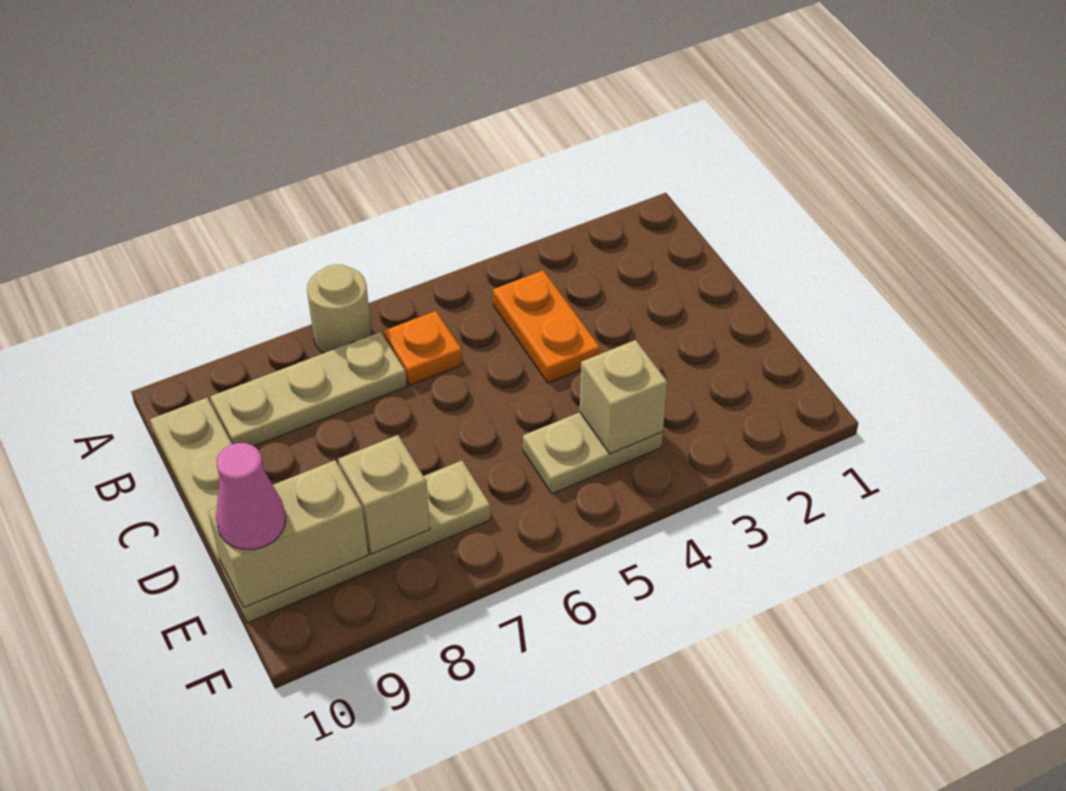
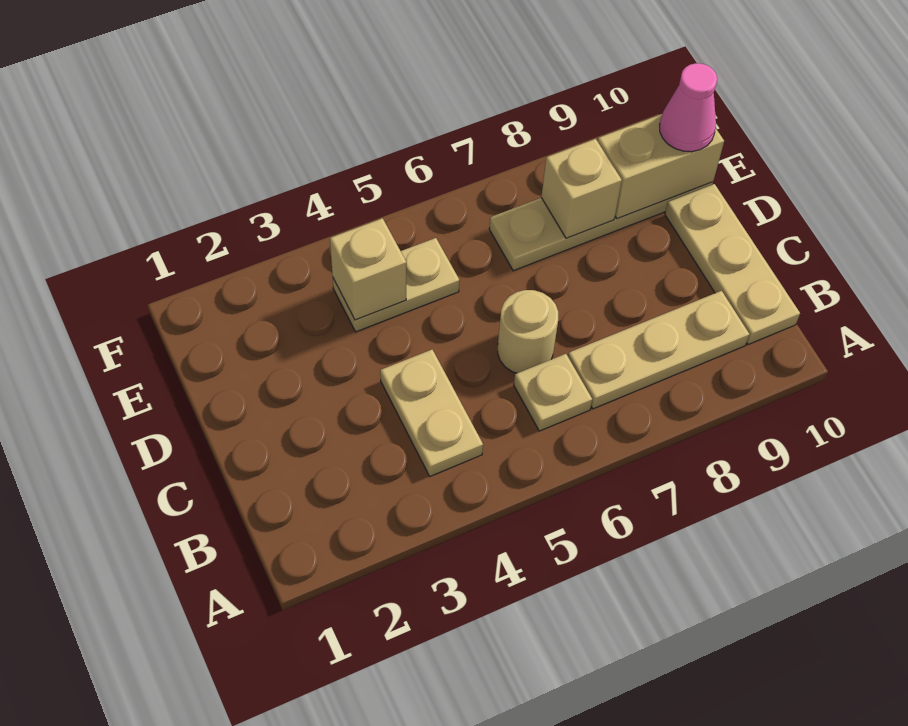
tan round brick A7 level 1 -> tan round brick C6 level 1
orange plate B4:C4 level 1 -> tan plate B4:C4 level 1
orange plate B6 level 1 -> tan plate B6 level 1

